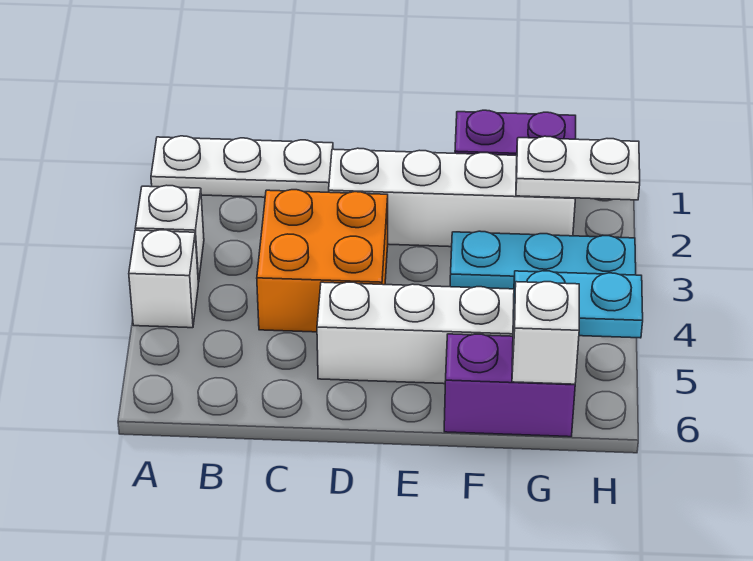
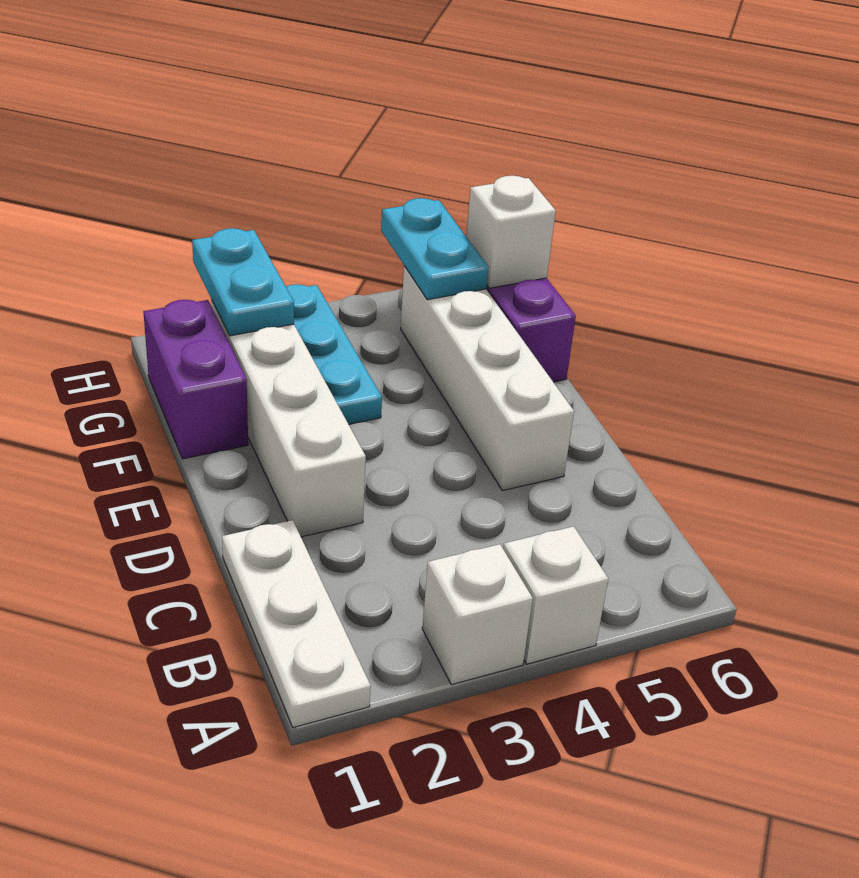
orange brick C3:D4 level 1 -> none
white plate G2:H2 level 2 -> cyan plate G2:H2 level 2

